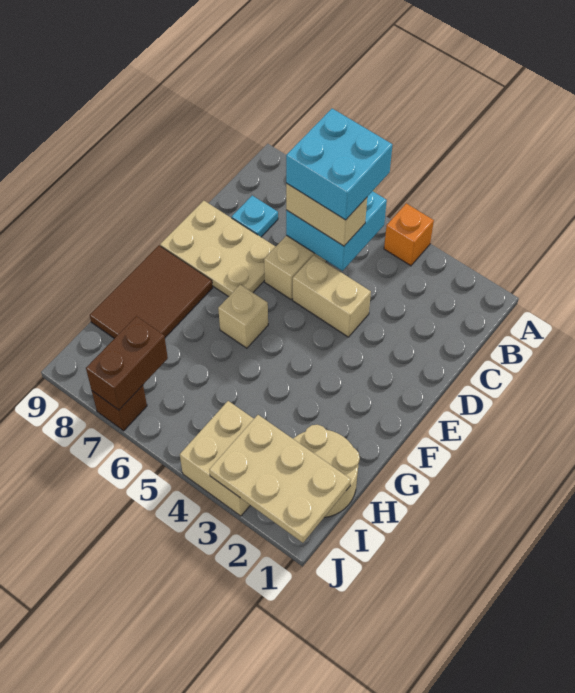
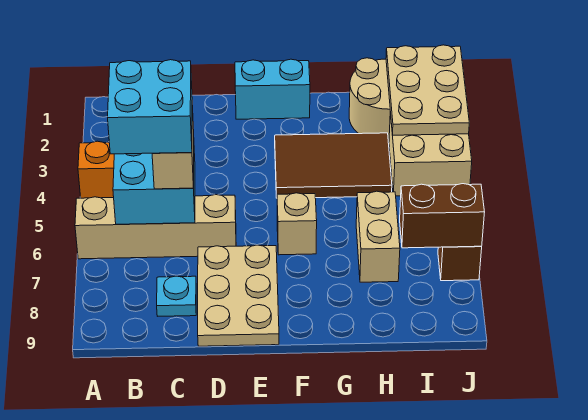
tan brick D4:D5 level 1 -> tan brick H6:H7 level 1
none -> cyan brick E1:F1 level 1
brown tile F8:H9 level 1 -> brown tile F3:H4 level 1

